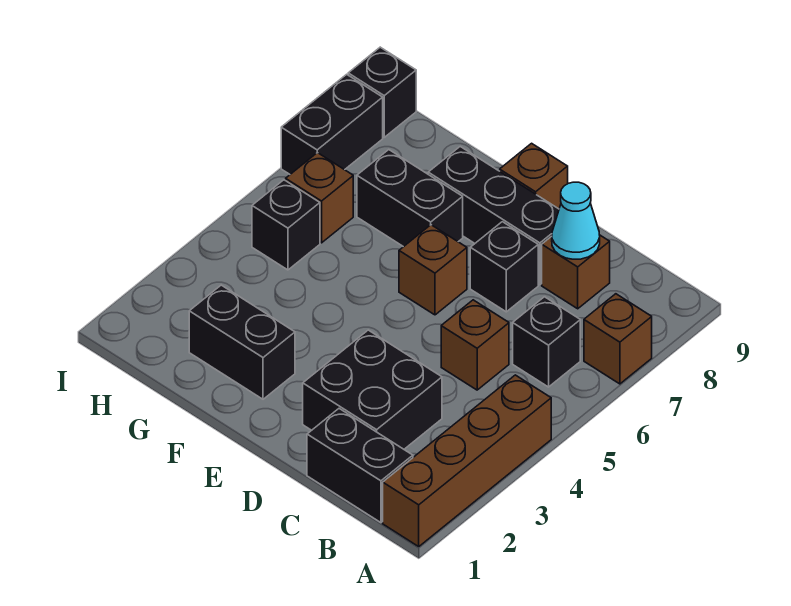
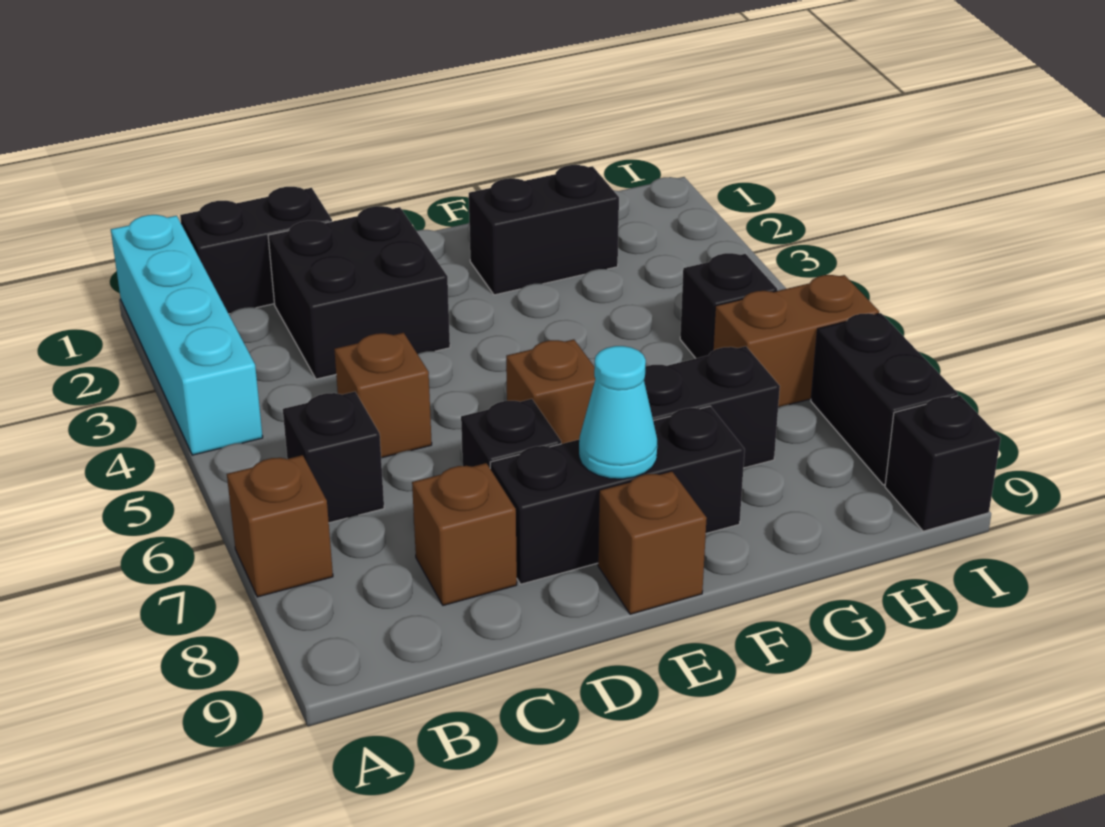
brown brick A1:A4 level 1 -> cyan brick A1:A4 level 1
cyan cone C8 level 2 -> cyan cone E8 level 2
brown brick H6 level 1 -> brown brick H6:I6 level 1

